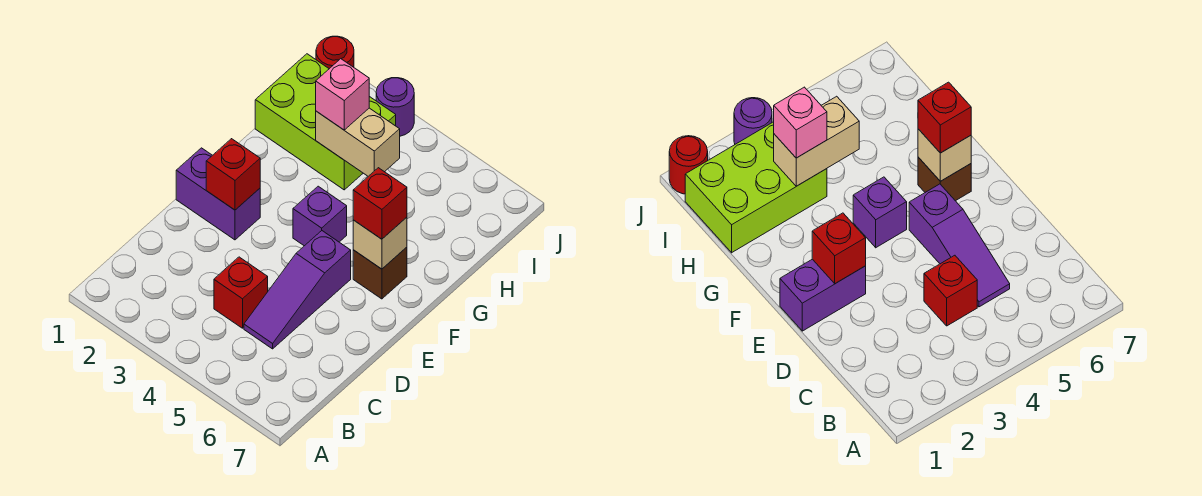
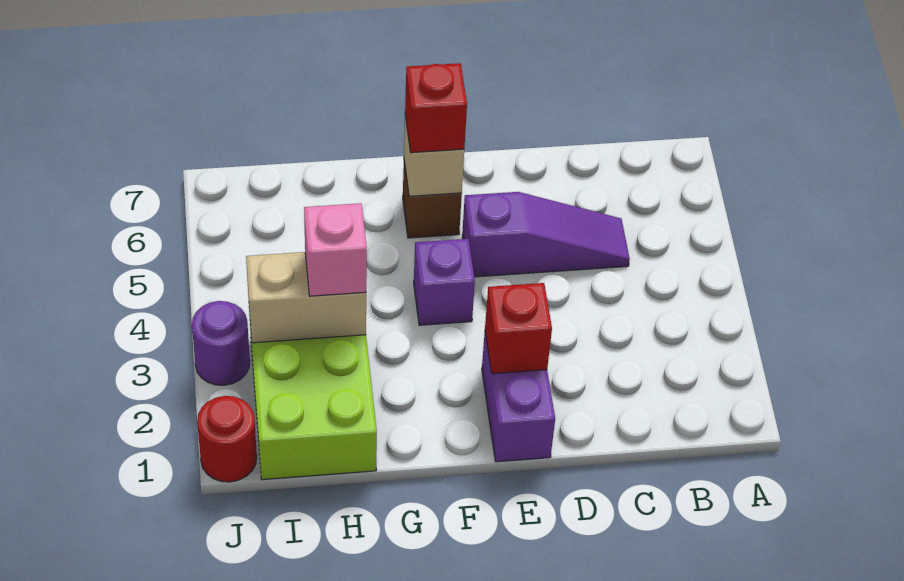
red brick C4 level 1 -> none
tan brick H3:H4 level 2 -> tan brick H3:I3 level 2

